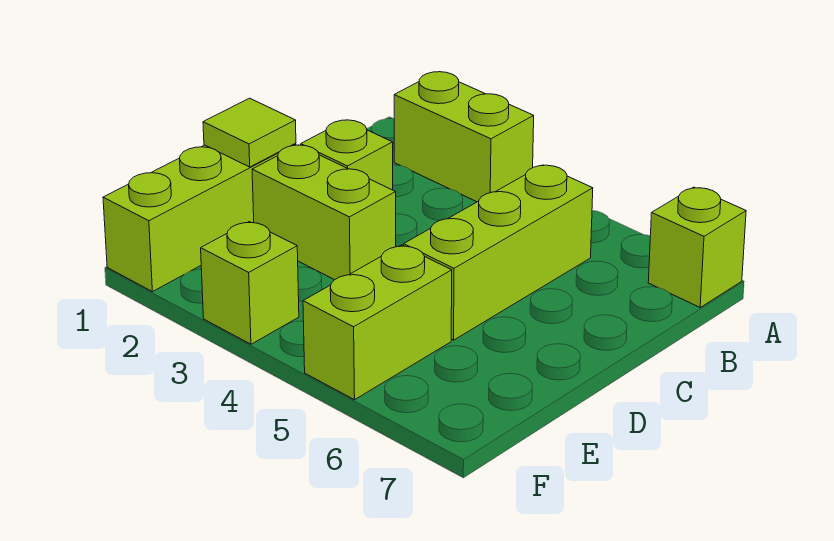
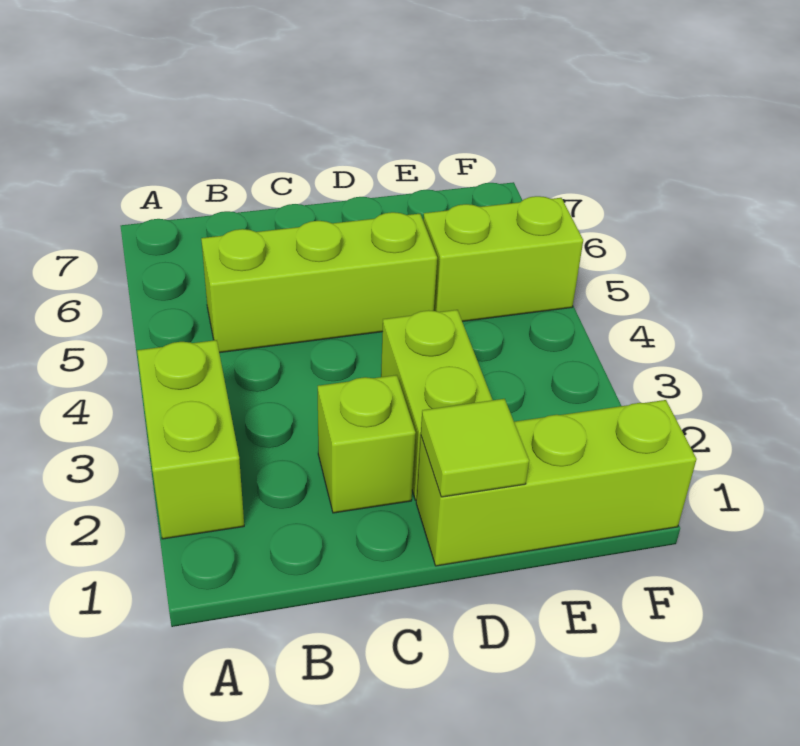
lime brick A7 level 1 -> none
lime brick F3 level 1 -> none

